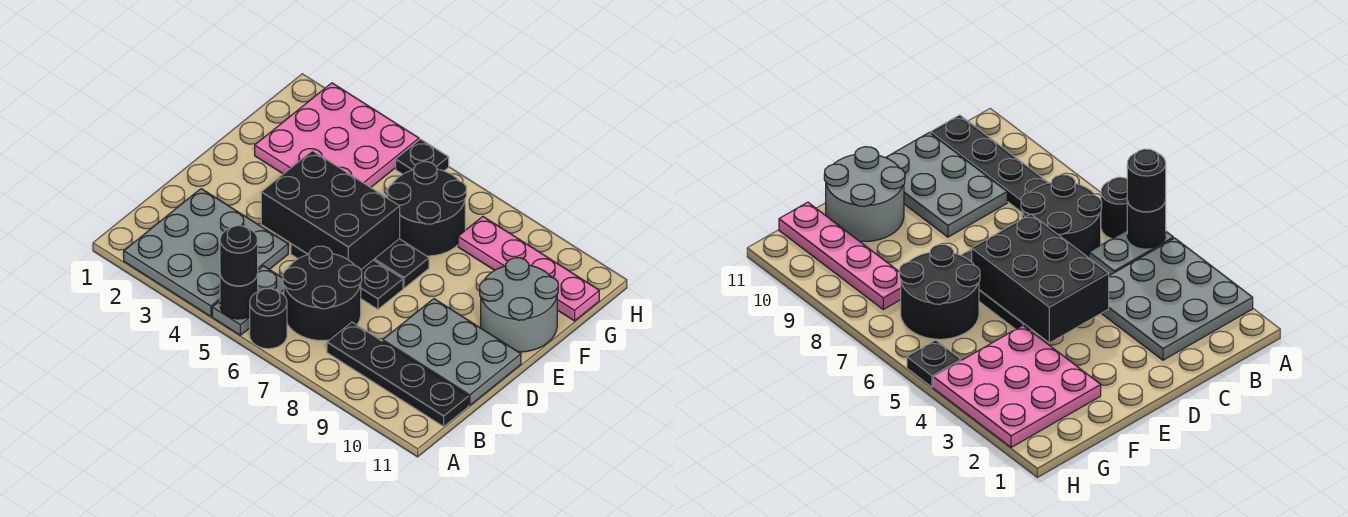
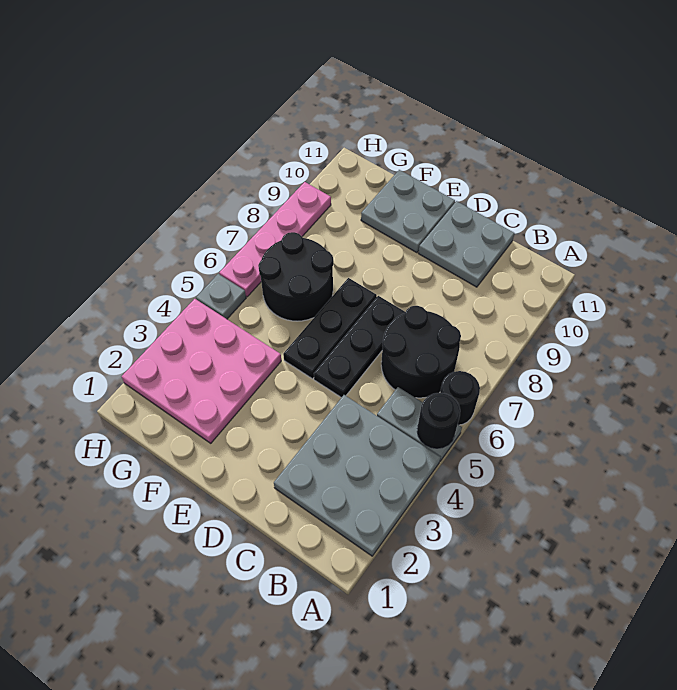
black round brick A5 level 3 -> none
black plate B8:B11 level 1 -> none
grey plate C9:D11 level 1 -> grey plate C10:D11 level 1
black brick D4:E6 level 2 -> none
grey round brick E10:F11 level 1 -> grey plate E10:F11 level 1
pink plate G8:G11 level 1 -> pink plate H6:H9 level 1
black plate H5 level 1 -> grey plate H5 level 1

